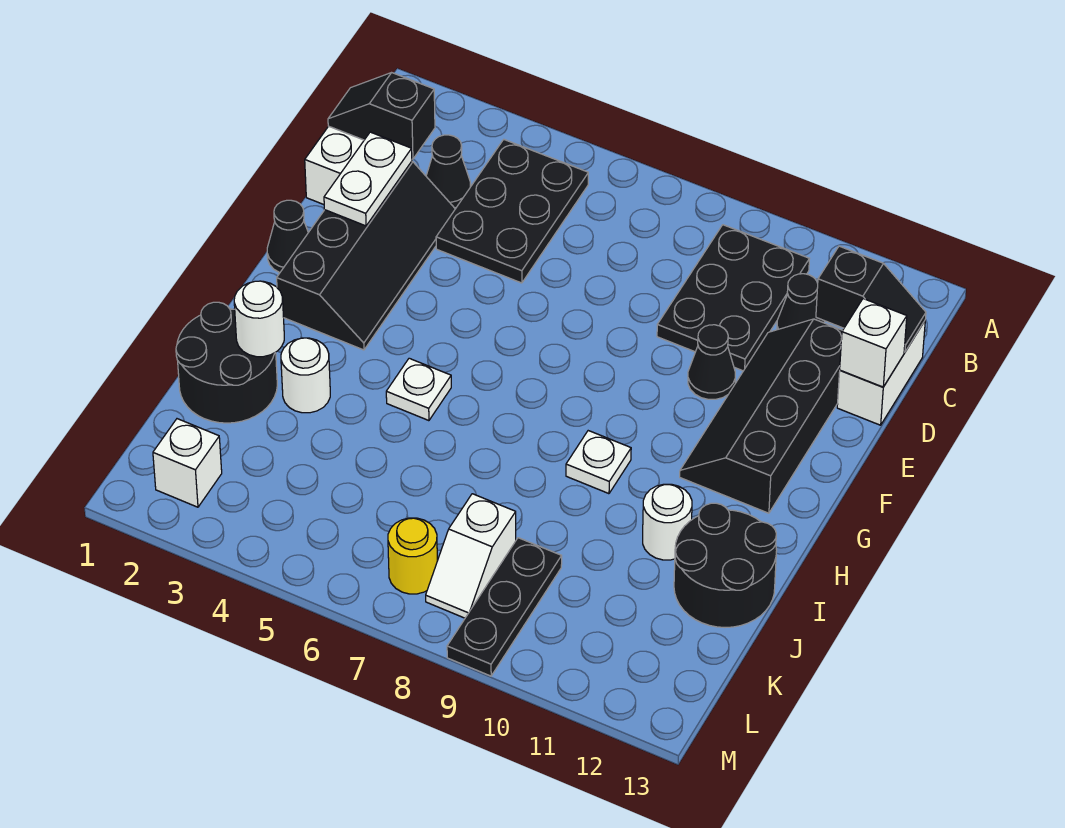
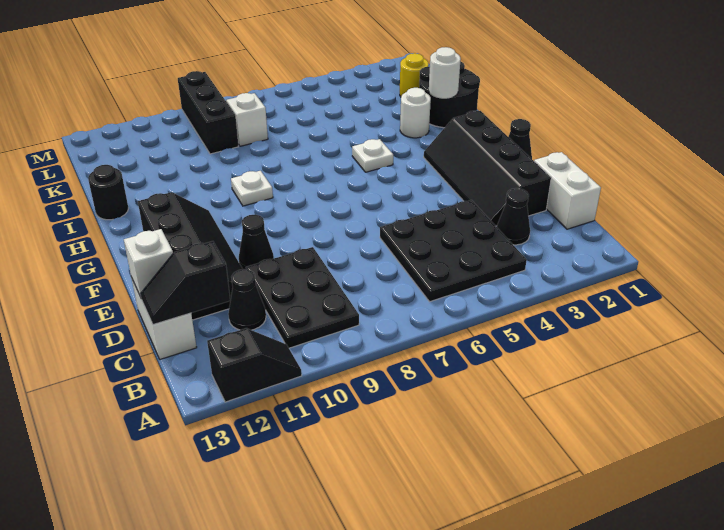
black plate B4:D5 level 1 -> black plate B4:D6 level 1
black slope C1:C2 level 2 top 2 -> black slope A11:A12 level 1 top 12
white plate D2:E2 level 2 -> none
white round brick I11 level 1 -> none
black round brick I12:J13 level 1 -> black round brick I13 level 1
black plate K9:M9 level 1 -> black brick K9:M9 level 1
white brick L2 level 1 -> none
yellow round brick L7 level 1 -> yellow round brick K2 level 1

